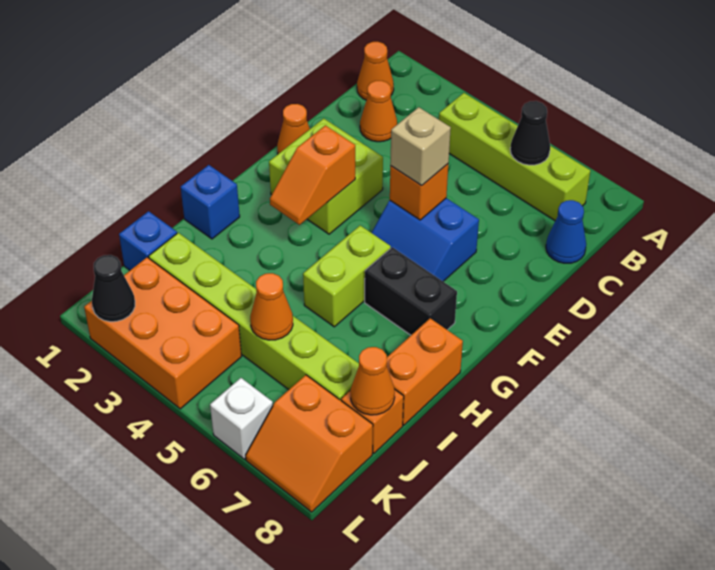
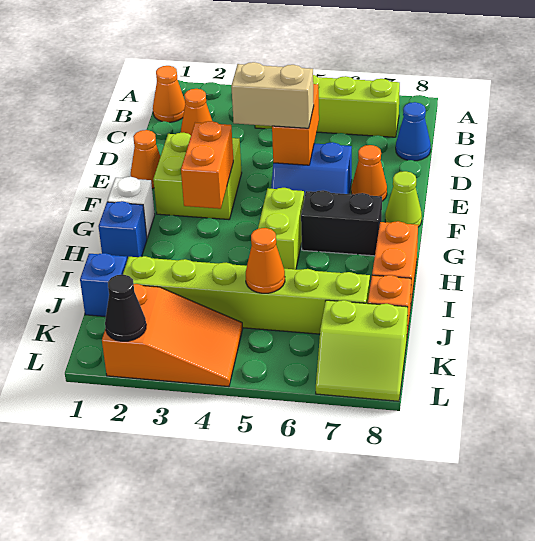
black cone B6 level 2 -> none
orange brick E5 level 2 -> orange brick D5:E5 level 2
tan brick E5 level 3 -> tan brick E4:E5 level 3
orange slope F3:G3 level 2 top F -> orange brick F3:G3 level 2
none -> lime cone F8 level 1
orange cone J8 level 2 -> orange cone E7 level 1
orange brick K2:L4 level 1 -> orange slope K2:L4 level 1 top 2
orange slope K7:L8 level 1 top K -> lime slope K7:L8 level 1 top K
white brick L6 level 1 -> white brick G1 level 1

